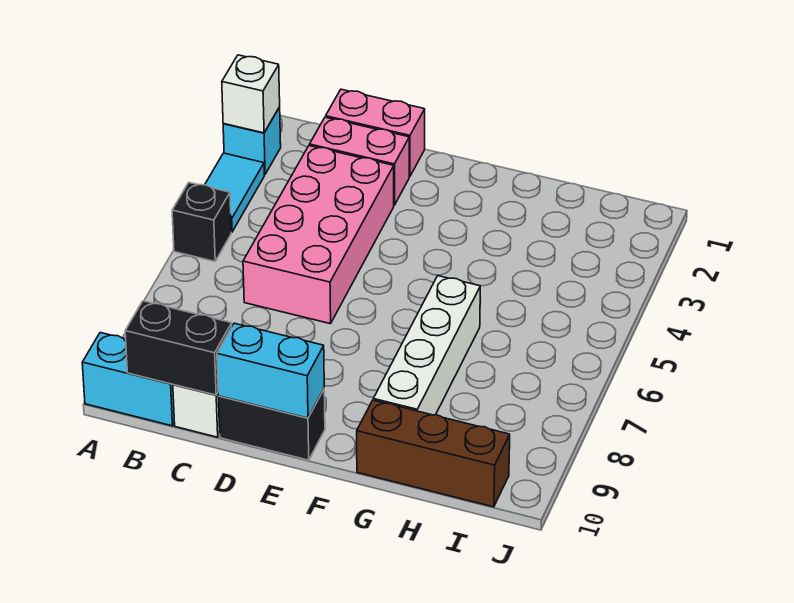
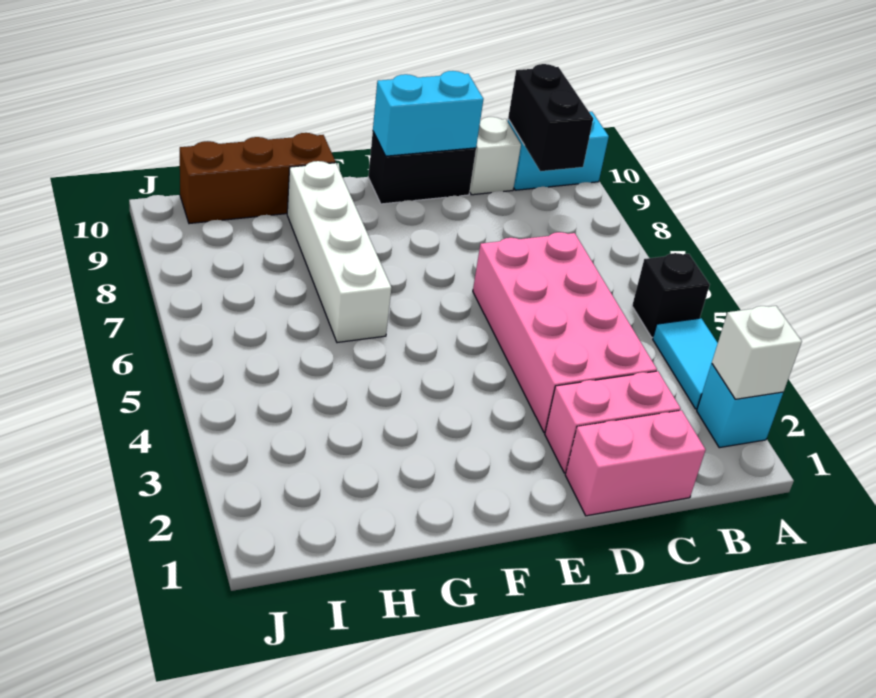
black brick B10:C10 level 2 -> black brick B9:B10 level 2

